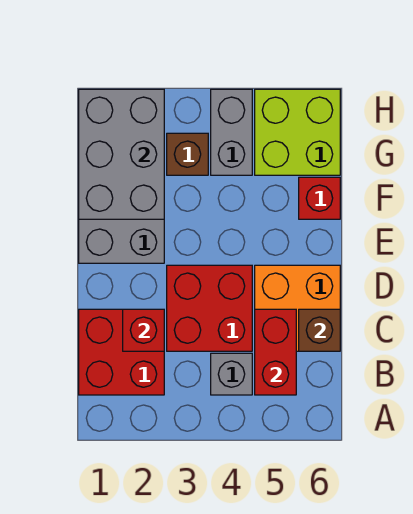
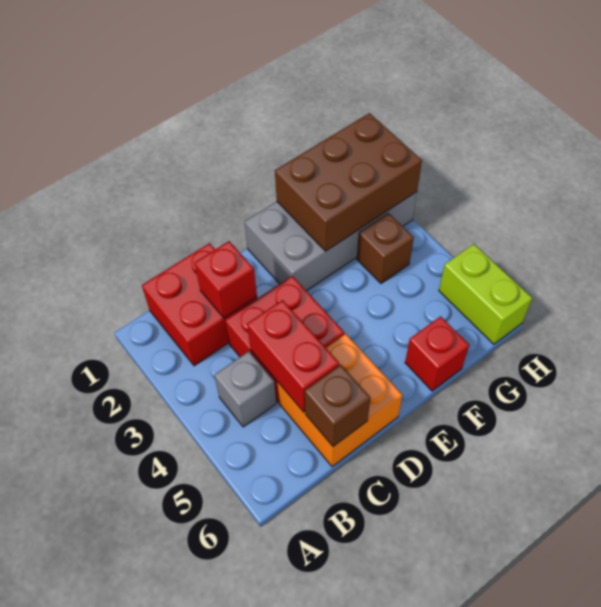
red brick B5:C5 level 2 -> red brick C4:C5 level 2
grey brick F1:H2 level 2 -> brown brick F1:H2 level 2
grey brick G4:H4 level 1 -> none
lime brick G5:H6 level 1 -> lime brick H5:H6 level 1

